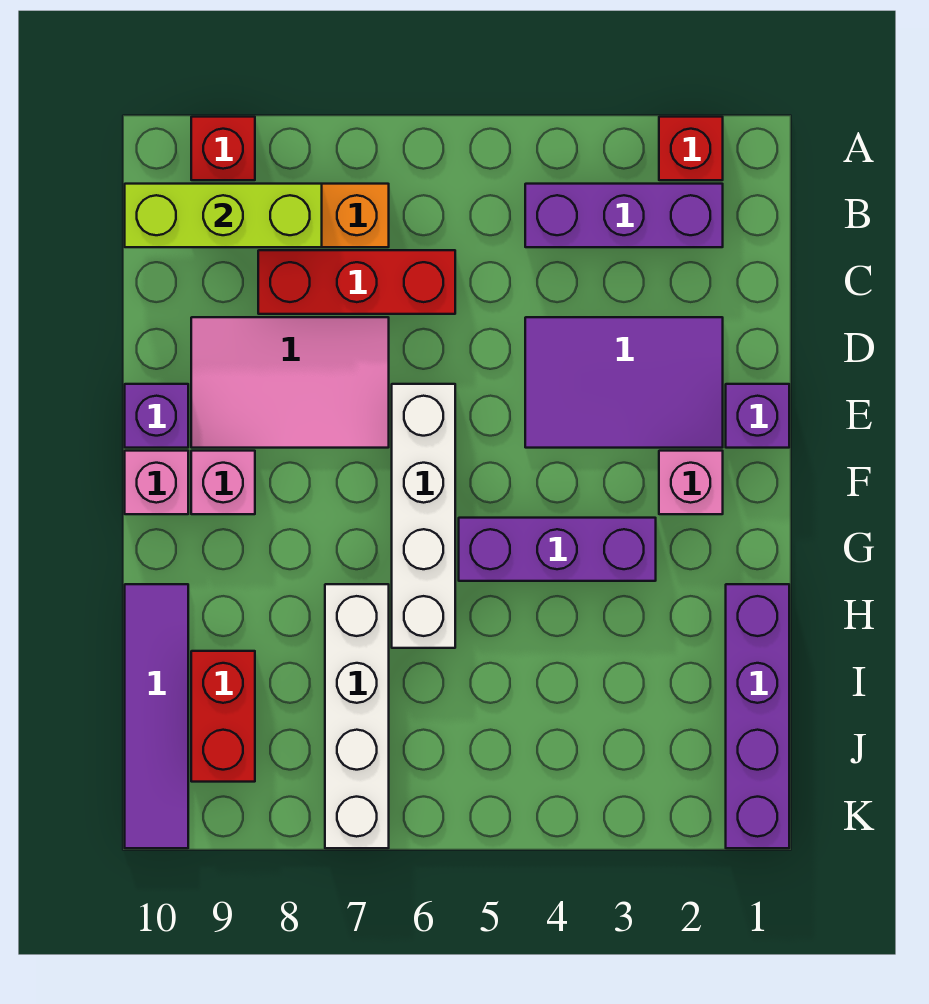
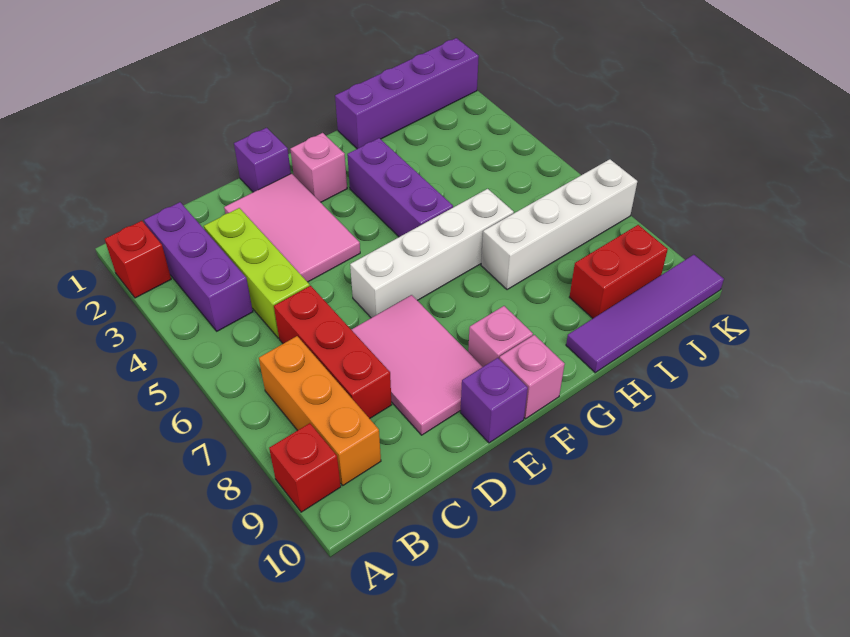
lime brick B8:B10 level 2 -> lime brick C3:C5 level 1
purple tile D2:E4 level 1 -> pink tile D2:E4 level 1

